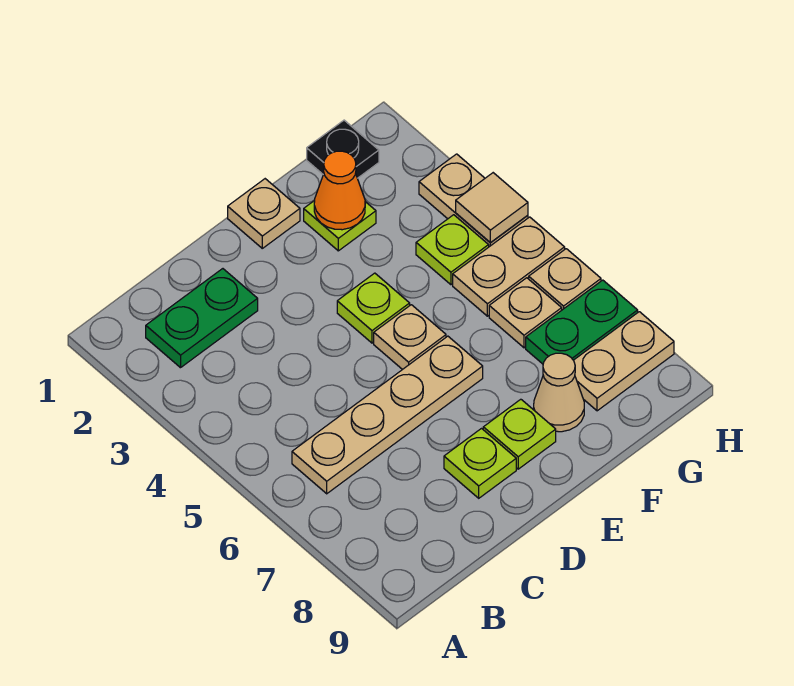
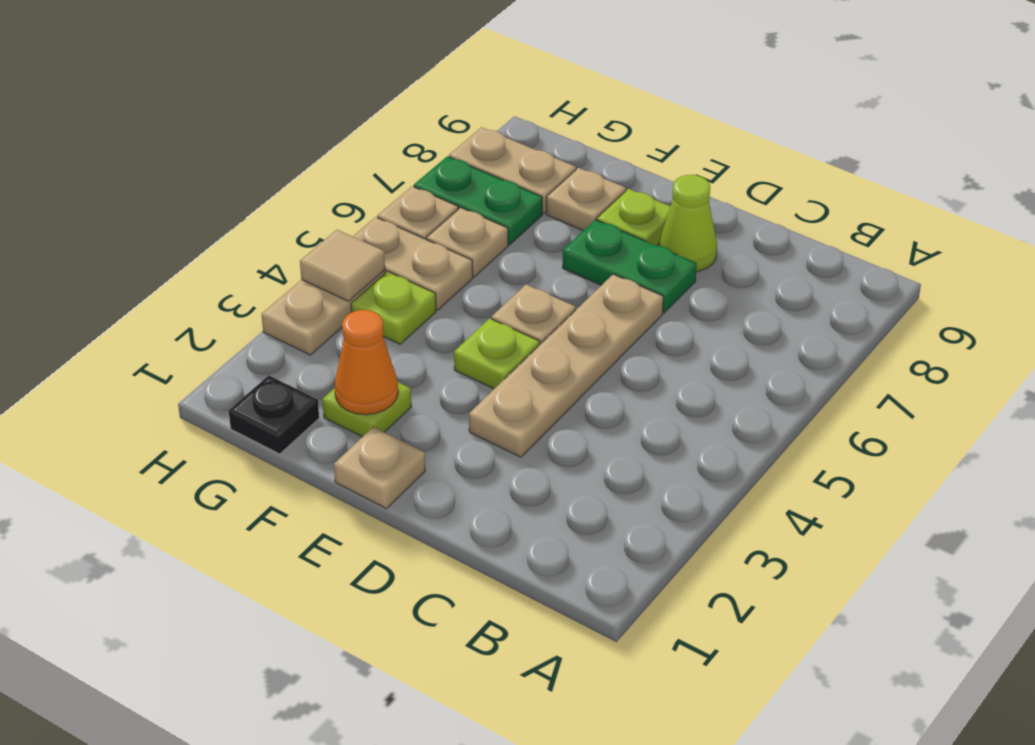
green plate B2:C2 level 1 -> green plate D7:E7 level 1
tan plate B6:E6 level 1 -> tan plate D3:D6 level 1
lime plate D8 level 1 -> lime cone D8 level 1
tan cone F8 level 1 -> tan plate F8 level 1

